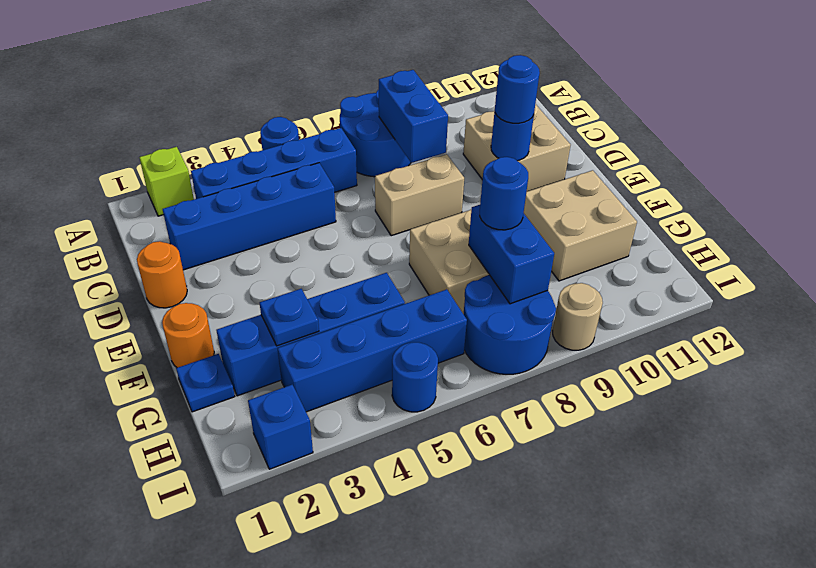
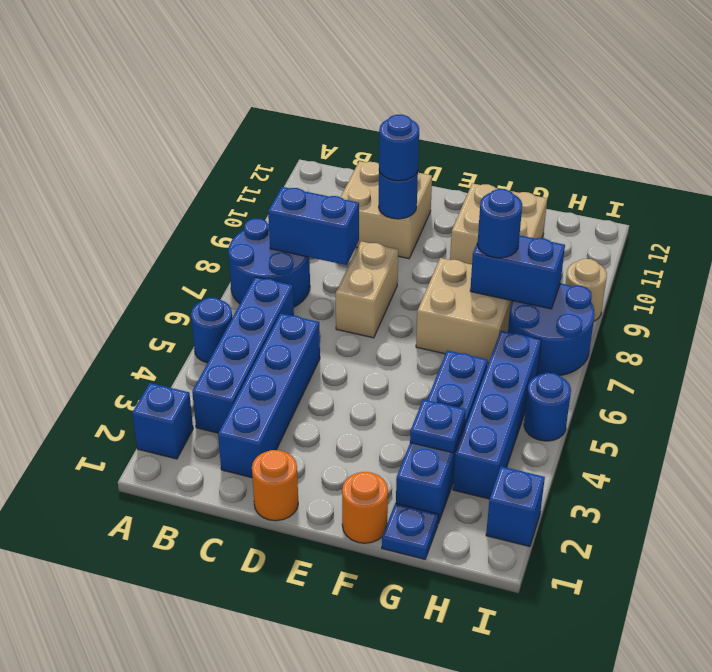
lime brick A2 level 1 -> blue brick A2 level 1

